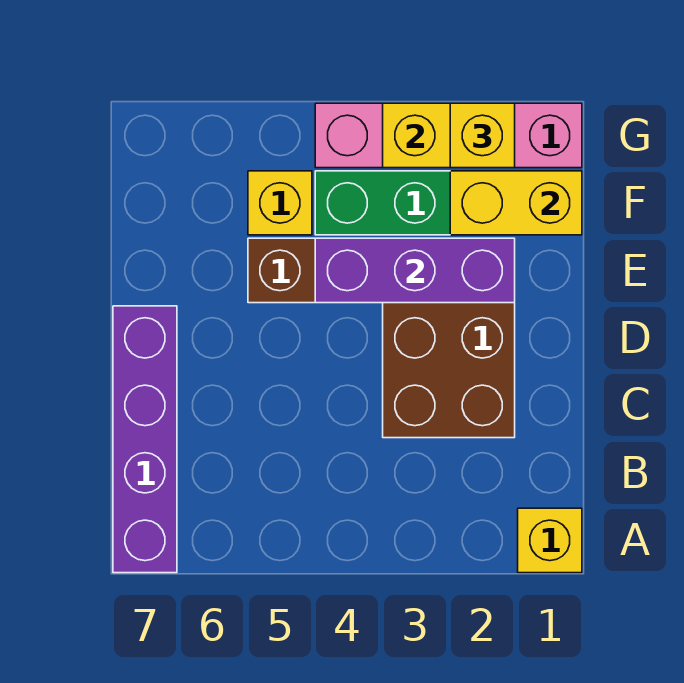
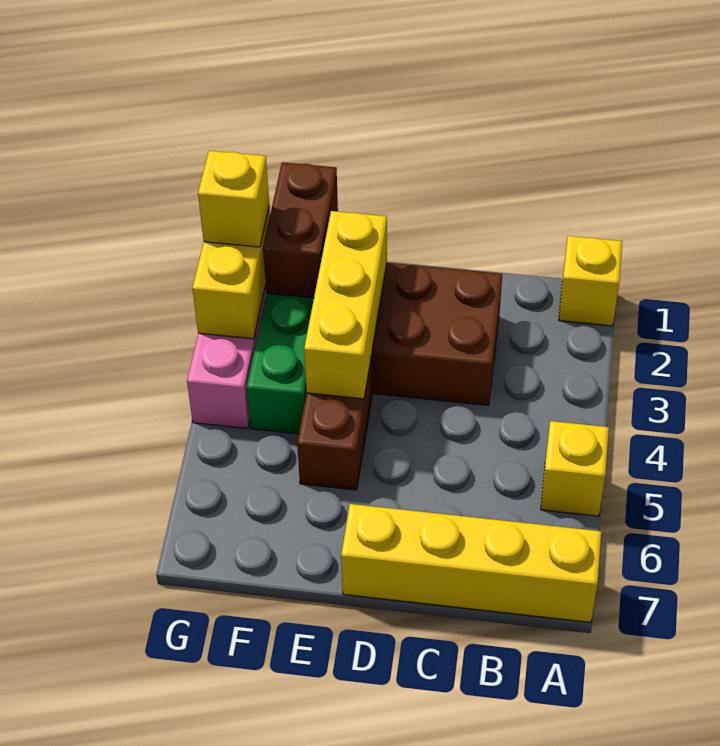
purple brick A7:D7 level 1 -> yellow brick A7:D7 level 1
purple brick E2:E4 level 2 -> yellow brick E2:E4 level 2
yellow brick F1:F2 level 2 -> brown brick F1:F2 level 2
yellow brick F5 level 1 -> yellow brick A5 level 1

